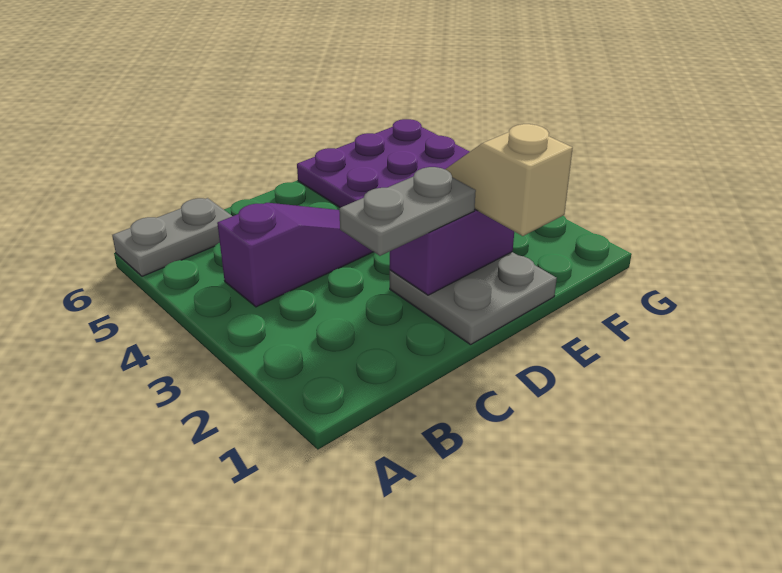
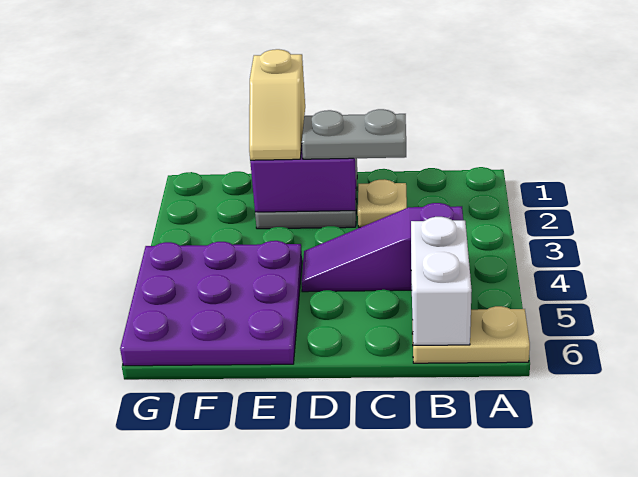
grey plate A6:B6 level 1 -> tan plate A6:B6 level 1
none -> white brick B5:B6 level 2
none -> tan plate C2 level 1

